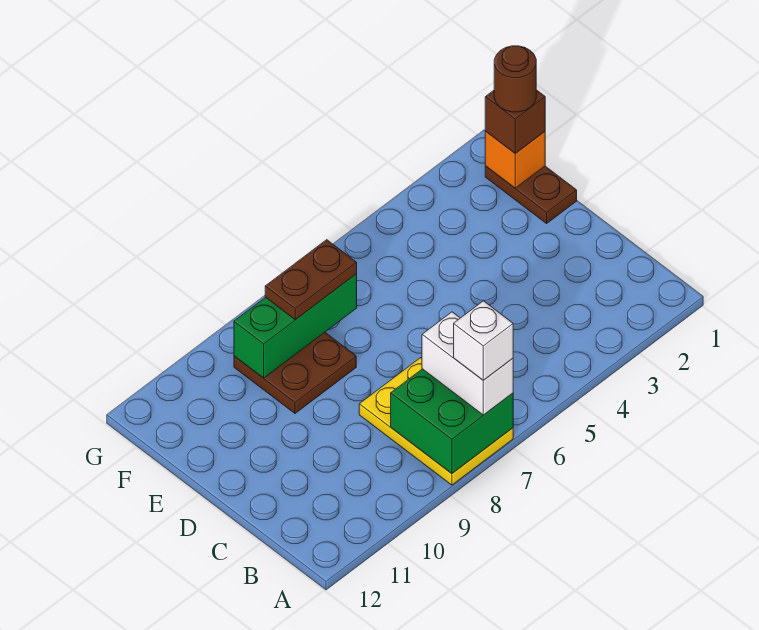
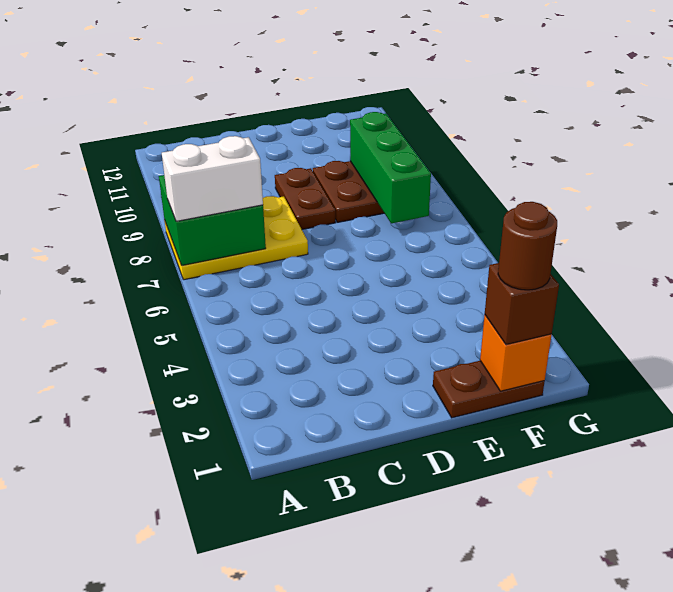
white brick A7 level 4 -> none
brown plate F7:F8 level 3 -> brown plate D8:D9 level 1

